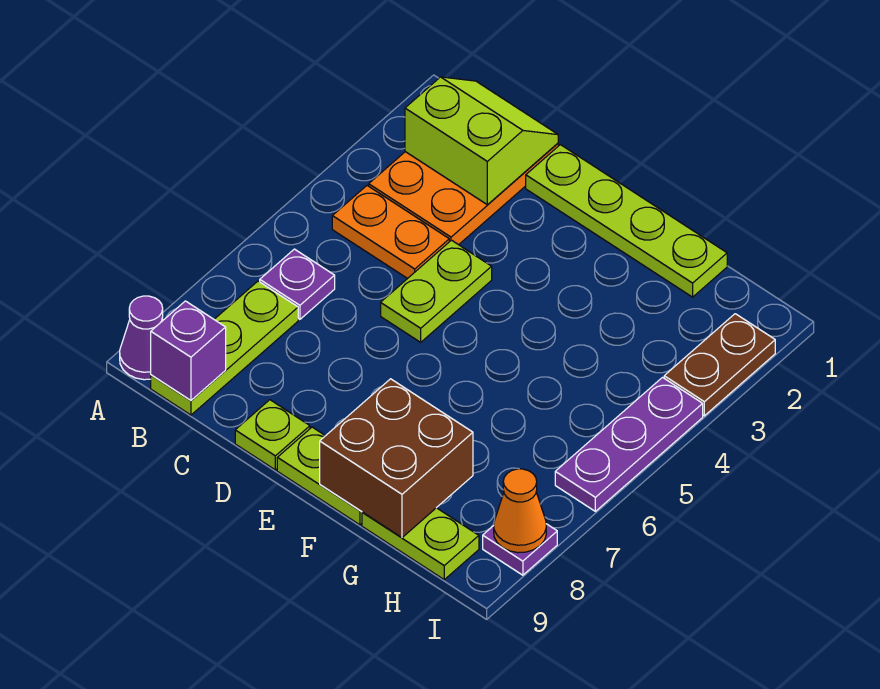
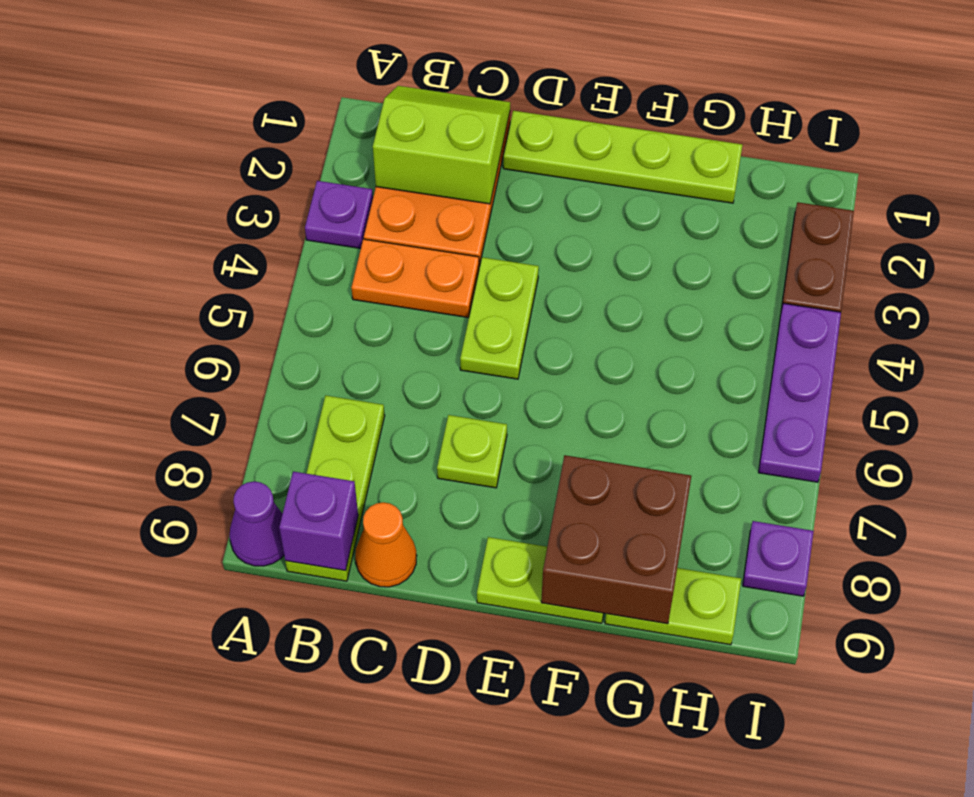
purple plate B6 level 1 -> purple plate A3 level 1
lime plate D9 level 1 -> lime plate D7 level 1
orange cone I8 level 2 -> orange cone C9 level 1

